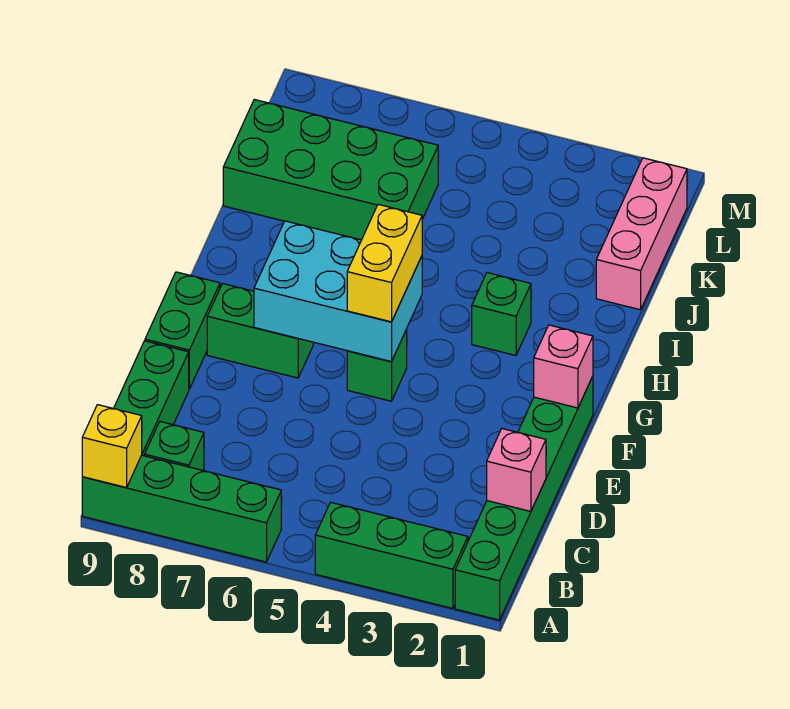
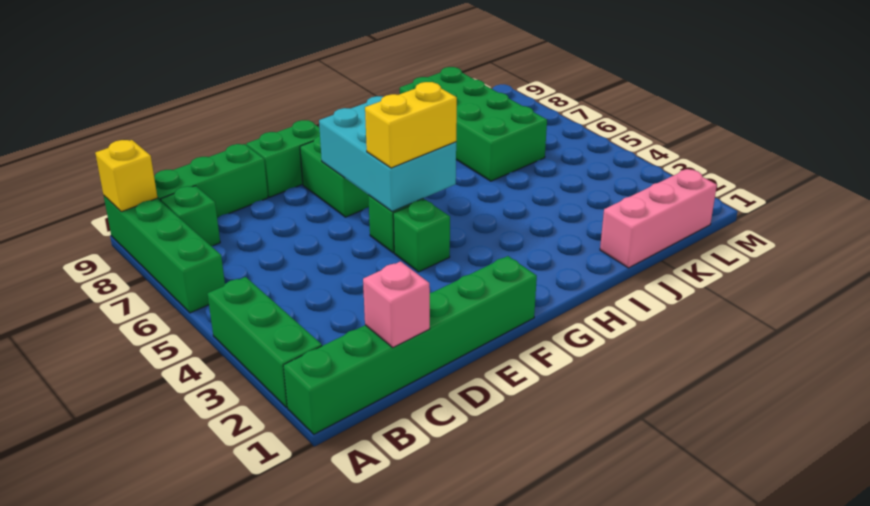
pink brick F1 level 2 -> none
green brick H3 level 1 -> green brick F4 level 1

